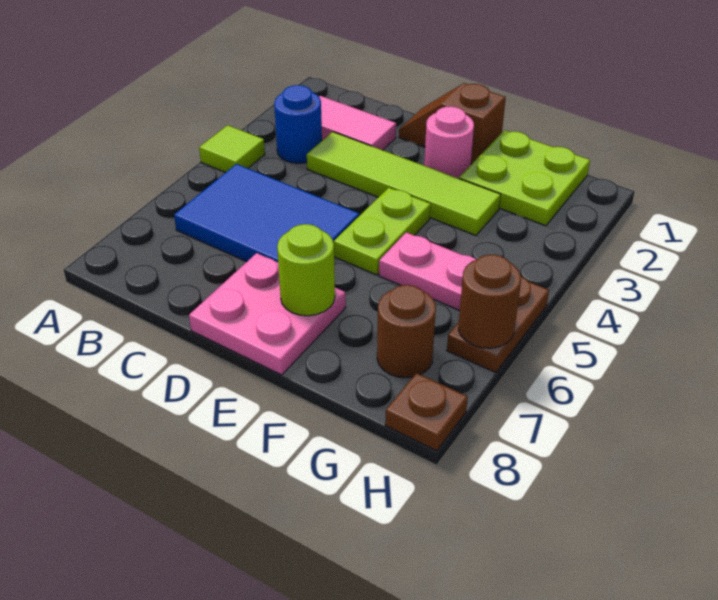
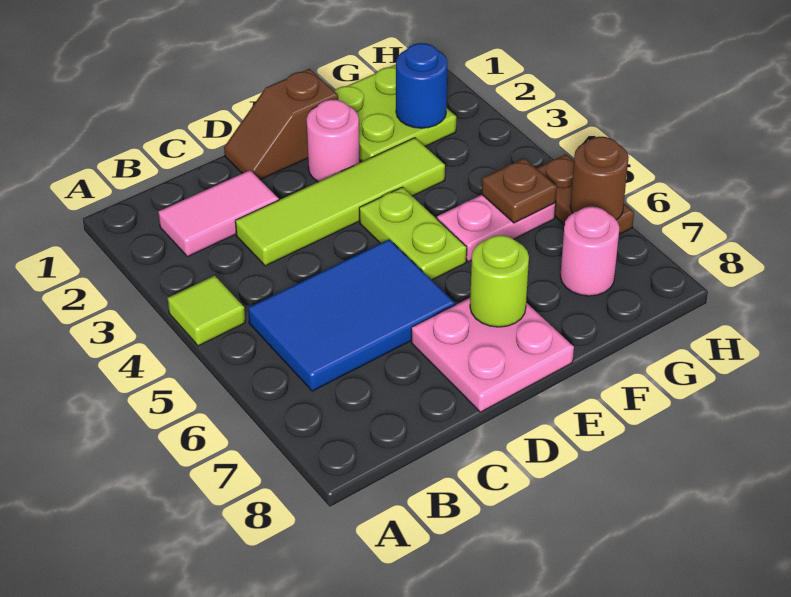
blue round brick B3 level 1 -> blue round brick G2 level 2
brown round brick G7 level 1 -> pink round brick G7 level 1
brown plate H8 level 1 -> brown plate G5 level 2

